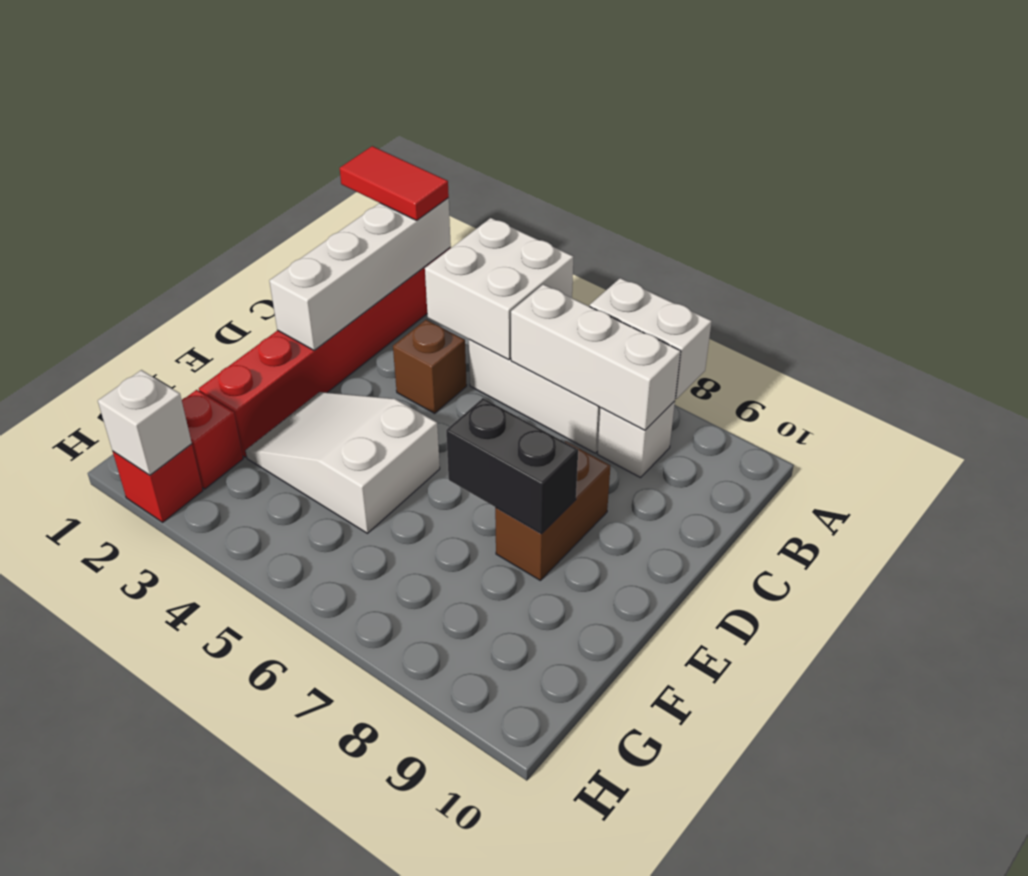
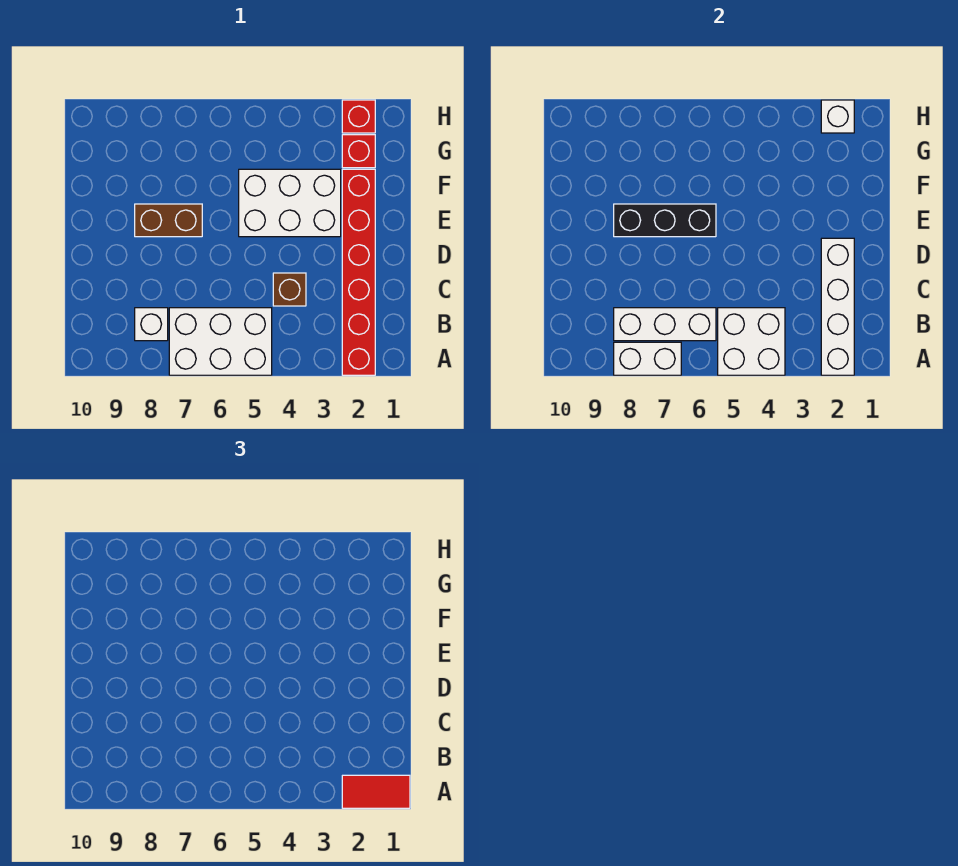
brown brick D8:E8 level 1 -> brown brick E7:E8 level 1
white slope E3:F5 level 1 top 5 -> white brick E3:F5 level 1
black brick E7:E8 level 2 -> black brick E6:E8 level 2

